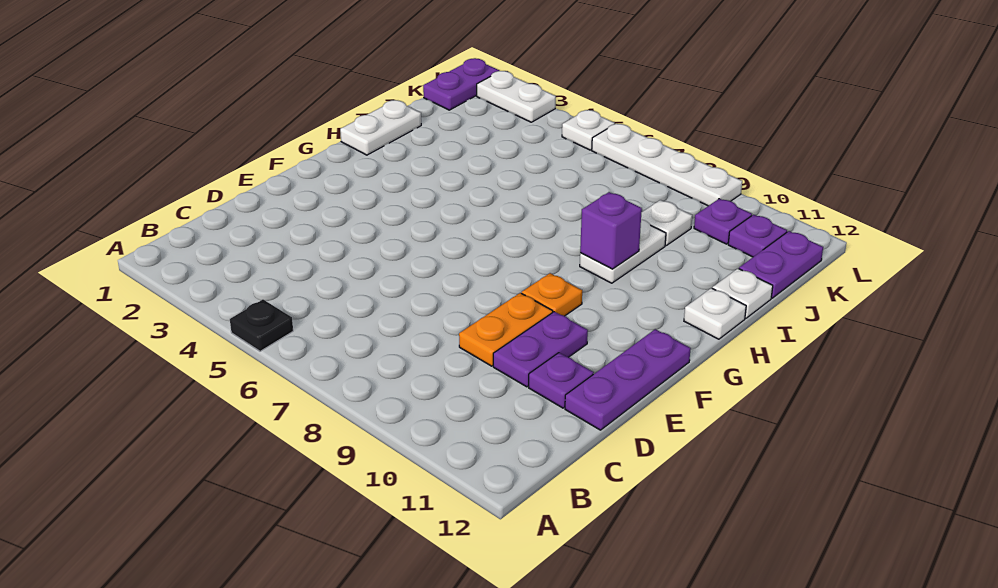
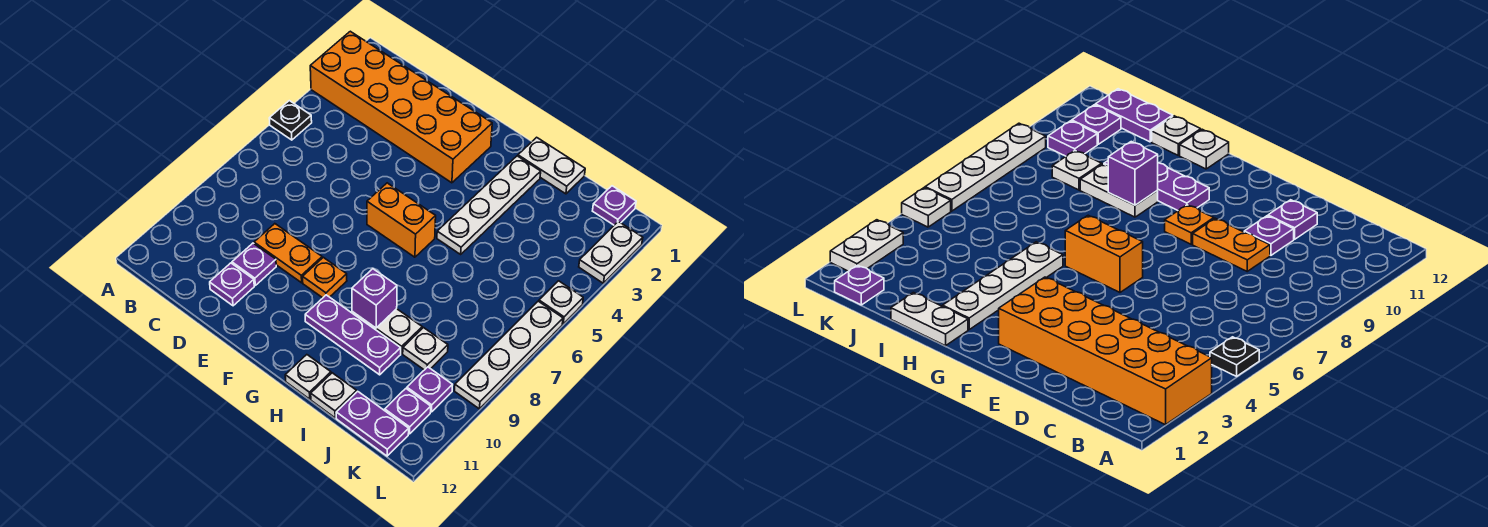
none -> orange brick A2:F3 level 1
purple plate D10:E10 level 1 -> purple plate D10 level 1
purple plate D12:F12 level 1 -> purple plate G10:I10 level 1
none -> orange brick F6:G6 level 1
none -> white plate H2:H5 level 1
purple plate K1:L1 level 1 -> purple plate K1 level 1

